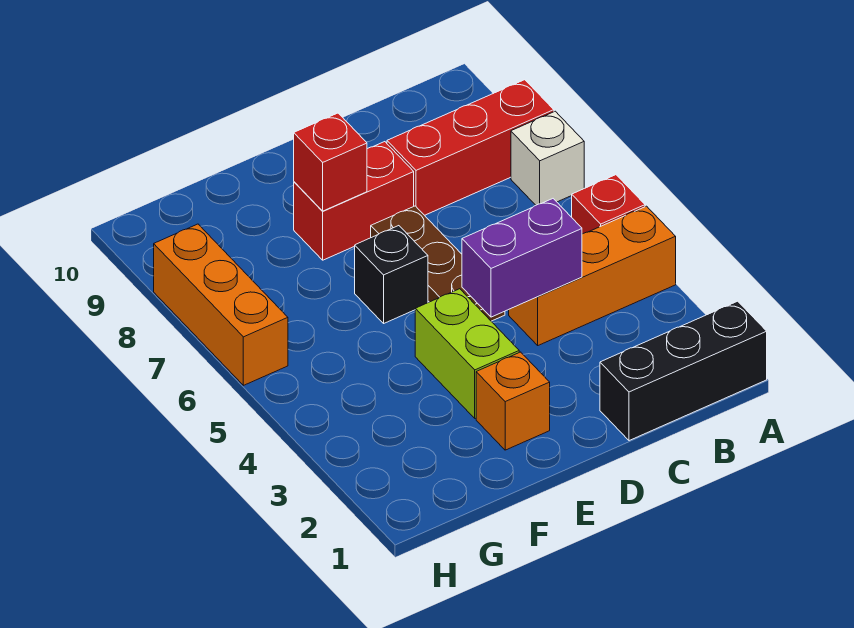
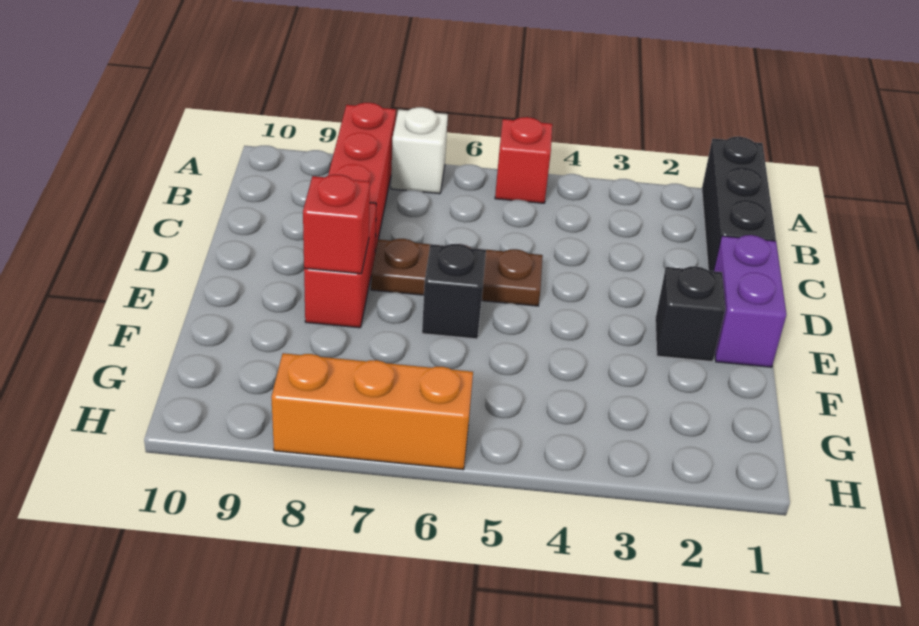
orange brick A4:C4 level 1 -> none
purple brick C4:D4 level 2 -> purple brick D1:E1 level 1
orange brick E2 level 1 -> black brick E2 level 1
lime brick E3:E4 level 1 -> none

